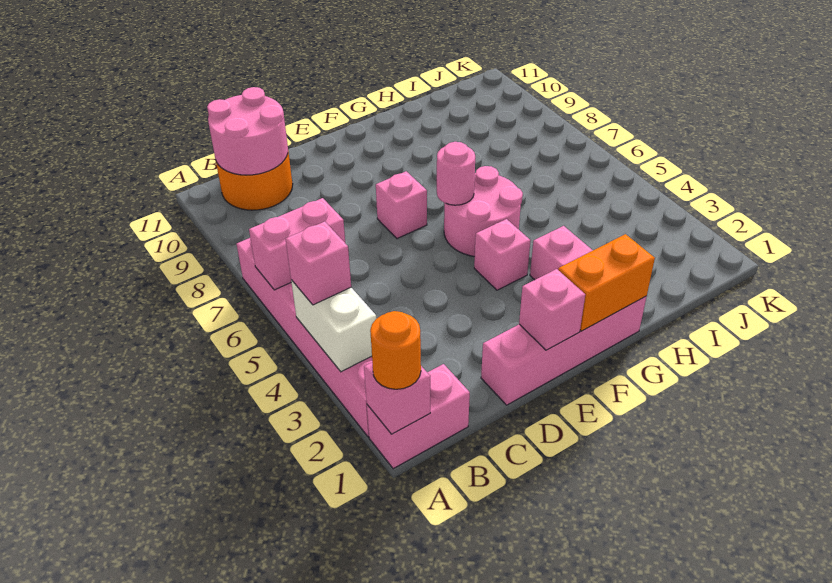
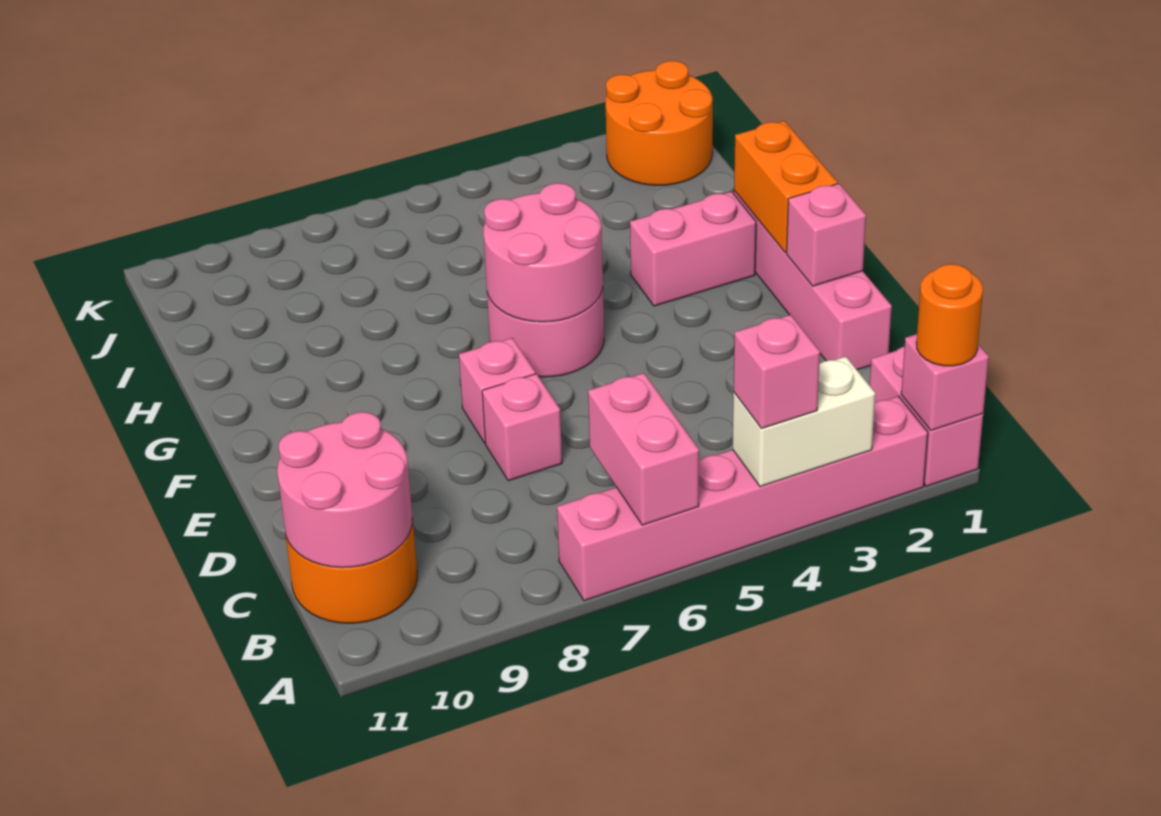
pink brick F4 level 1 -> pink brick D7 level 1
pink round brick F6 level 2 -> pink round brick F5:G6 level 2
none -> orange round brick J1:K2 level 1

